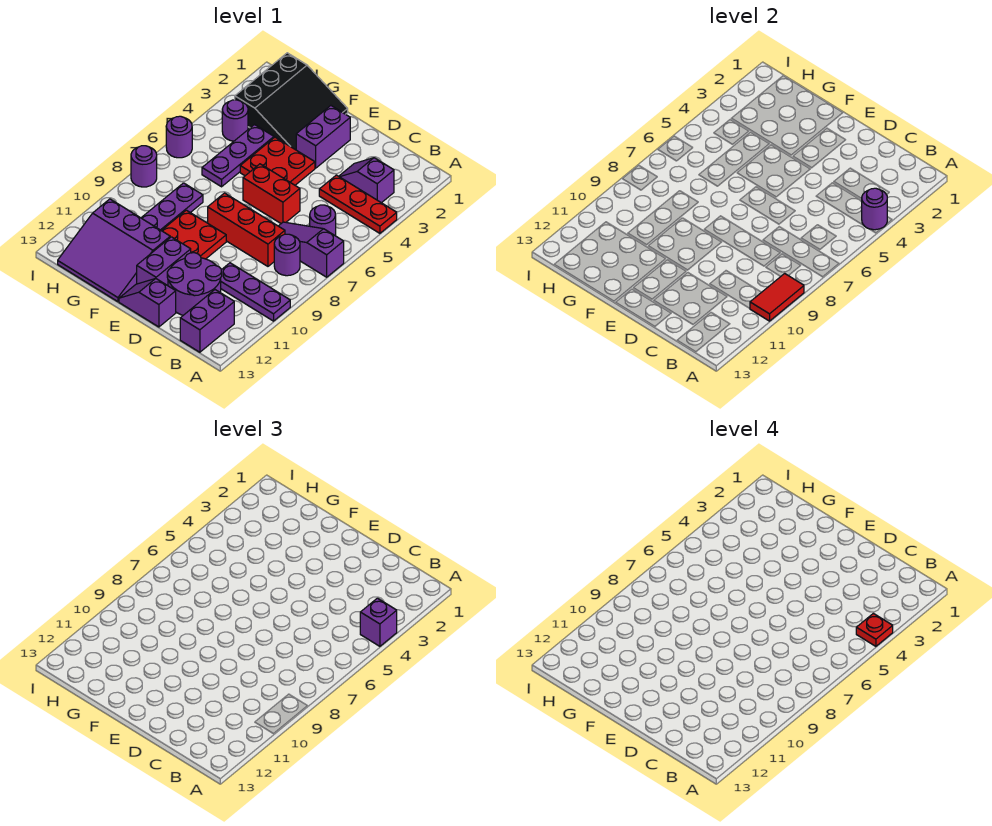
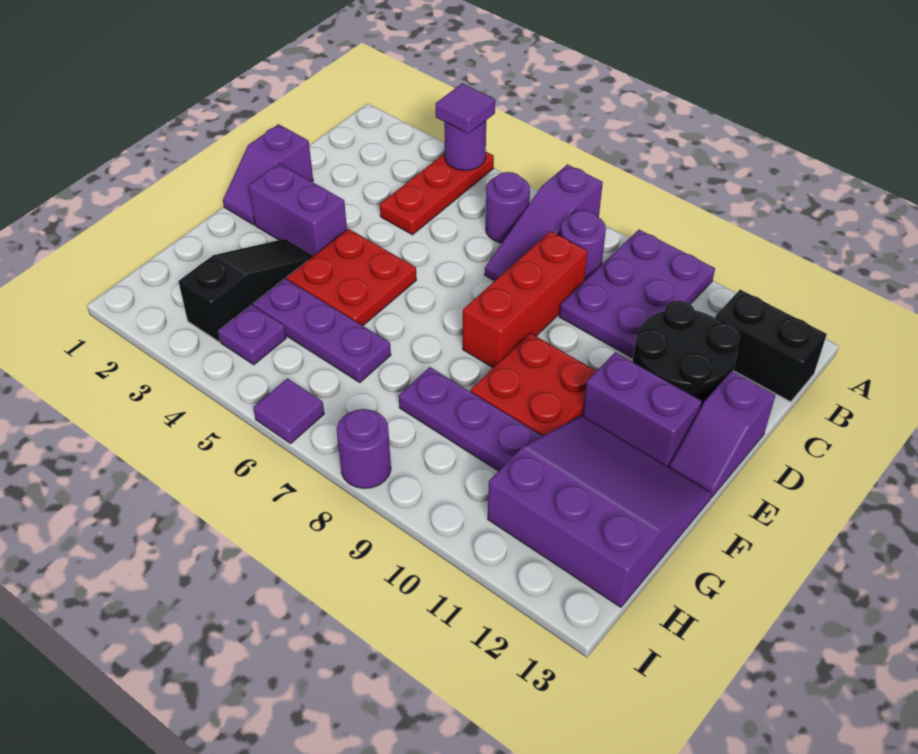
purple brick A4 level 3 -> purple tile A4 level 3
red plate A4 level 4 -> none
red tile A9:A10 level 2 -> none
purple plate A10:C10 level 1 -> purple plate A9:C10 level 1
purple slope B3:C3 level 1 top B -> purple slope D1:E1 level 1 top D
purple brick B12:B13 level 1 -> black brick B12:B13 level 1
purple round brick C11:D12 level 1 -> black round brick C11:D12 level 1
red brick D6:E6 level 1 -> none
black slope F1:H3 level 1 top H -> black slope F3:H3 level 1 top H
purple slope F11:H13 level 1 top 11 -> purple slope F11:H13 level 1 top H
purple round brick H4 level 1 -> purple plate H4 level 1
purple round brick I6 level 1 -> purple tile I6 level 1

